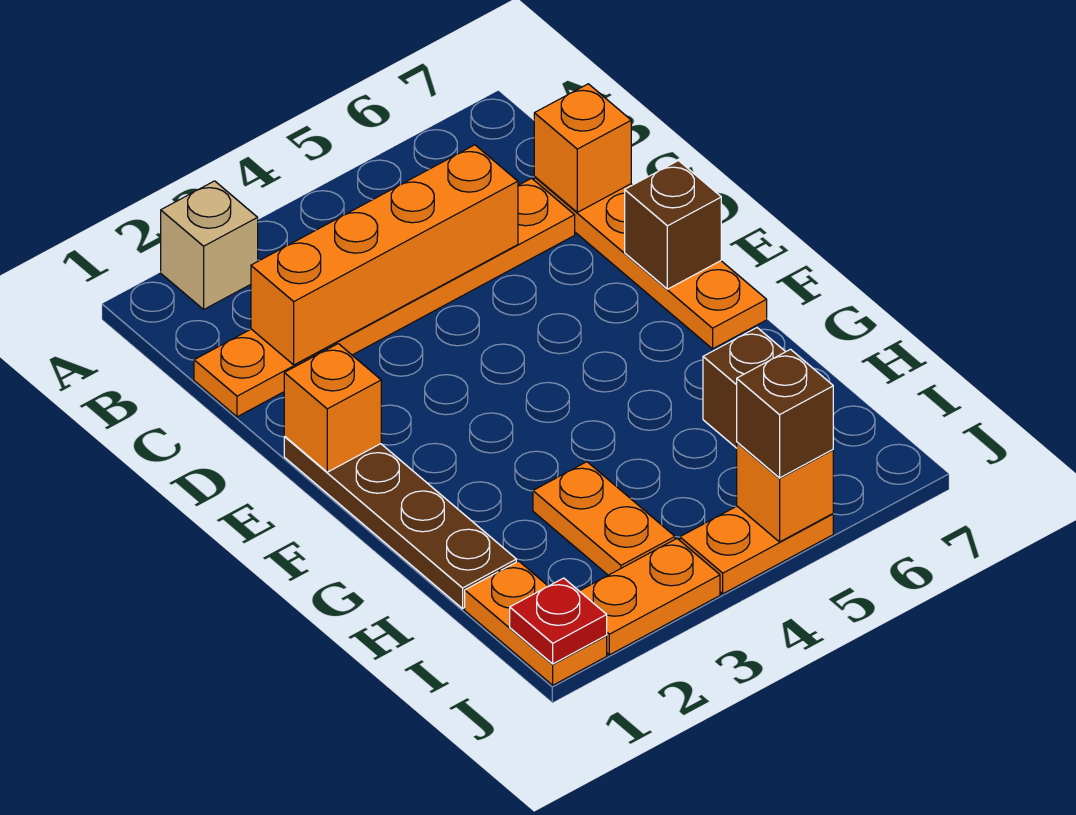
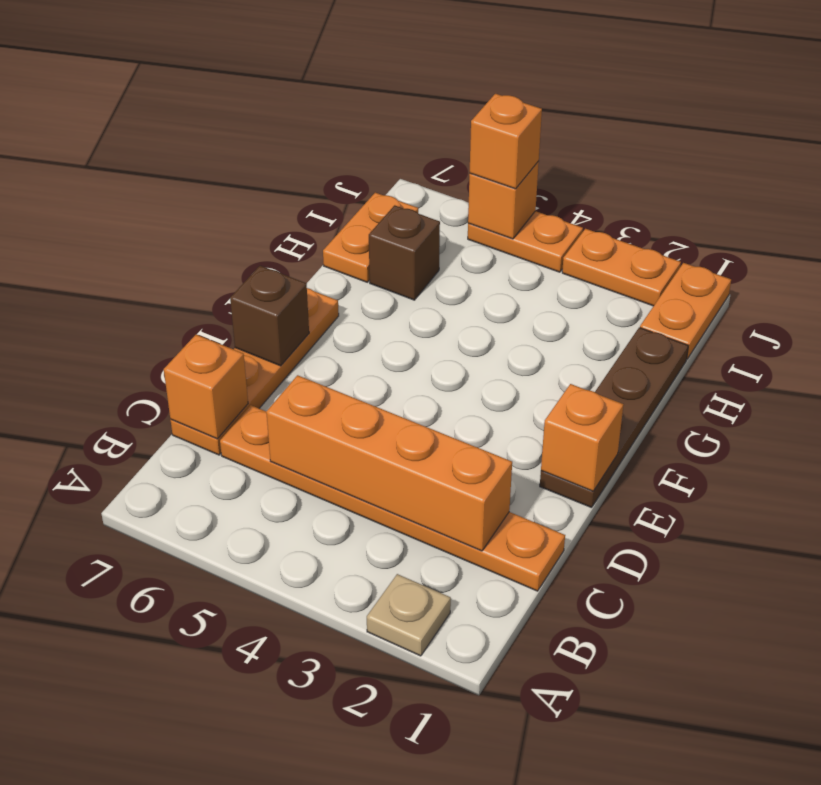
tan brick A2 level 1 -> tan plate A2 level 1
orange plate H3:I3 level 1 -> orange plate H7:I7 level 1
red plate J1 level 2 -> none
brown brick J5 level 3 -> orange brick J5 level 3

